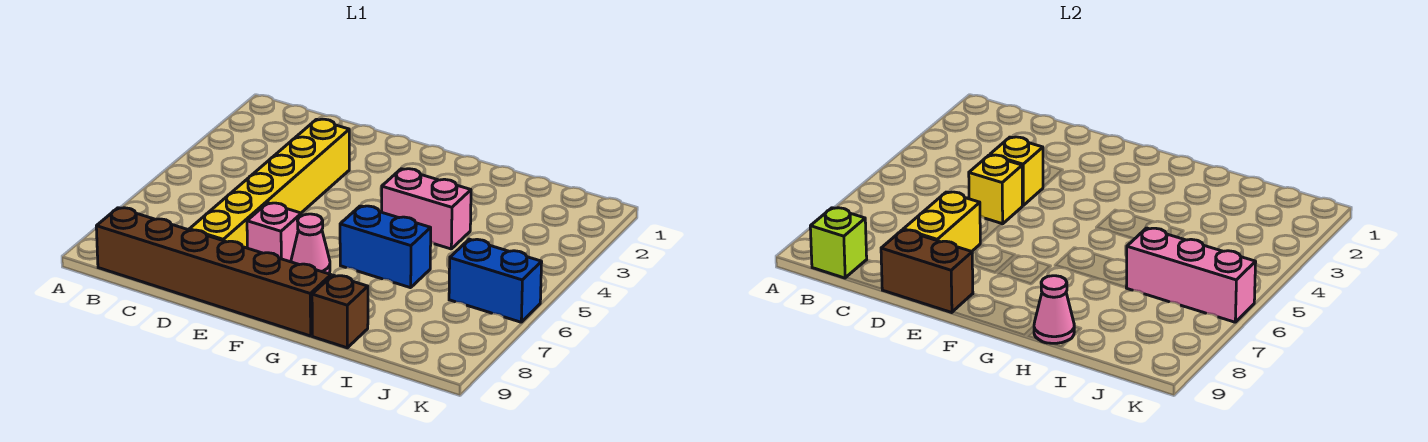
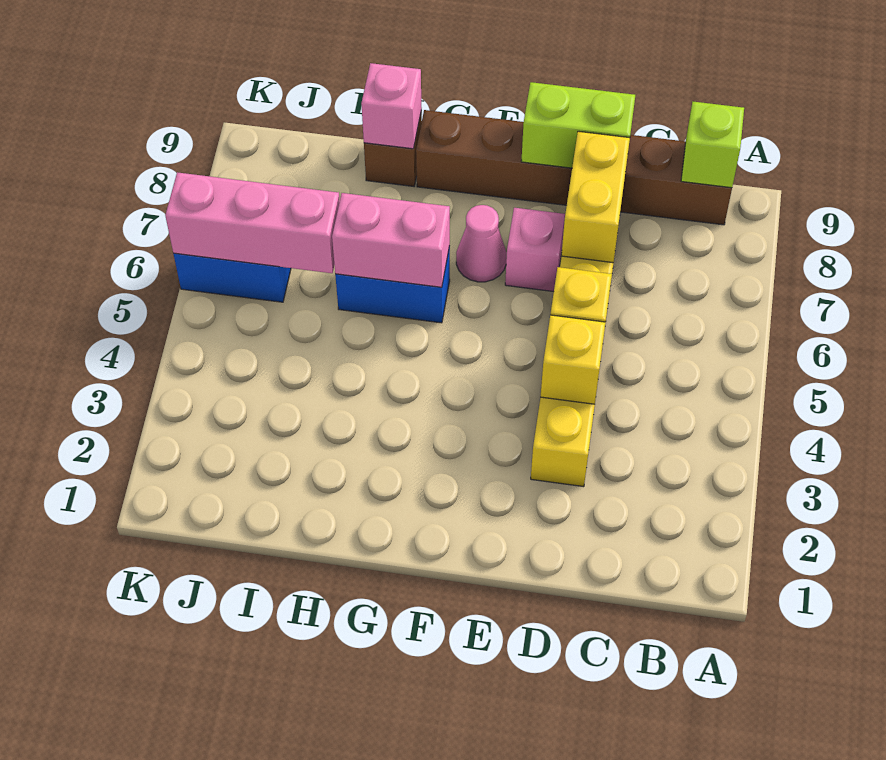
brown brick D9:E9 level 2 -> lime brick D9:E9 level 2
pink brick G4:H4 level 1 -> pink brick G6:H6 level 2
pink cone H9 level 2 -> pink brick H9 level 2

